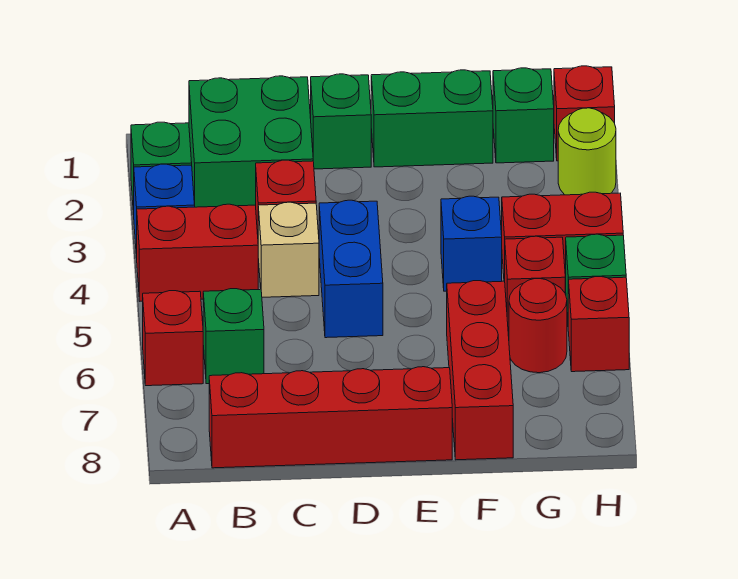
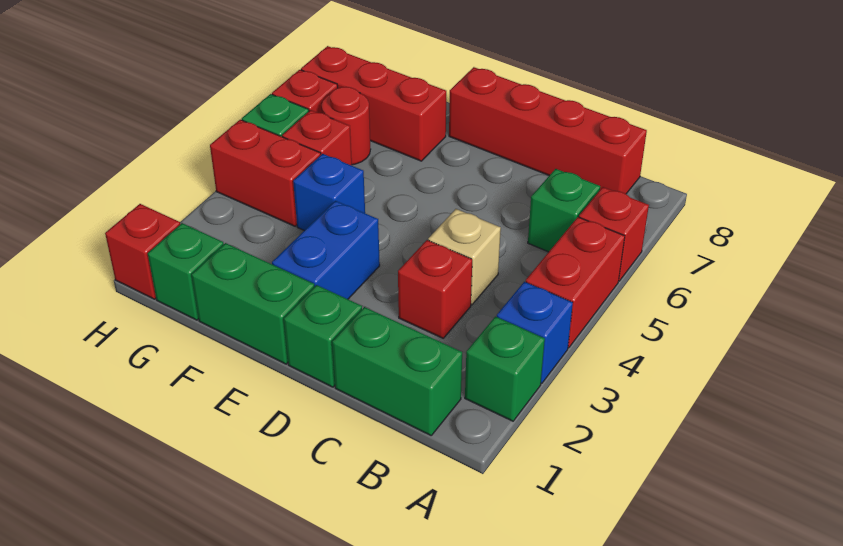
red brick A4:B4 level 1 -> red brick A4:A5 level 1
green brick B1:C2 level 1 -> green brick B1:C1 level 1
blue brick D4:D5 level 1 -> blue brick E2:E3 level 1
red brick F6:F8 level 1 -> red brick F7:H7 level 1
lime round brick H2 level 1 -> none

